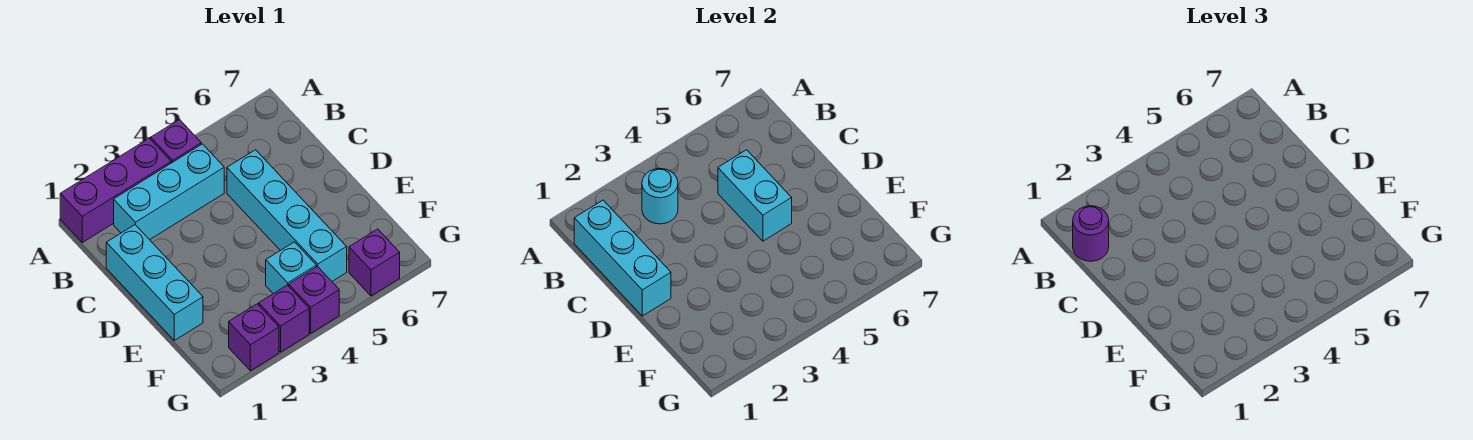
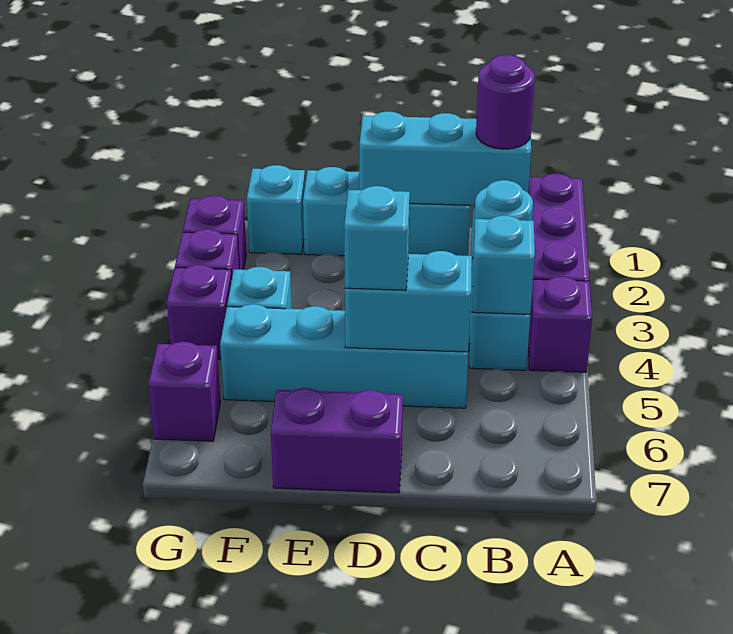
none -> cyan brick B4 level 2
none -> cyan brick D5 level 3
none -> purple brick D7:E7 level 1
none -> cyan brick F1 level 1

